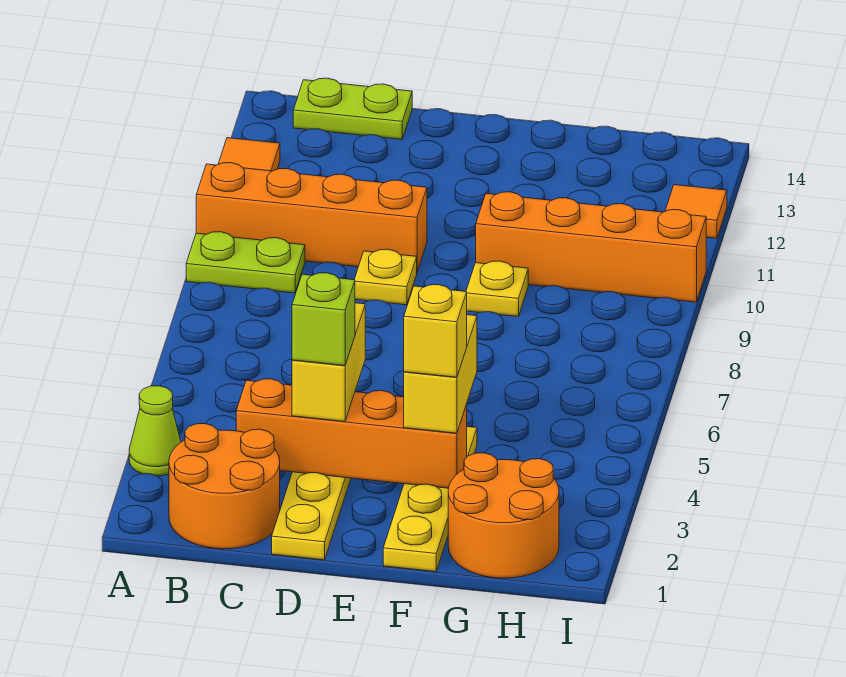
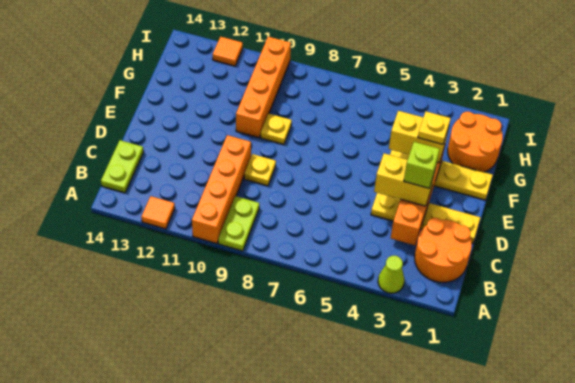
yellow brick F3 level 4 -> yellow plate F3 level 4

